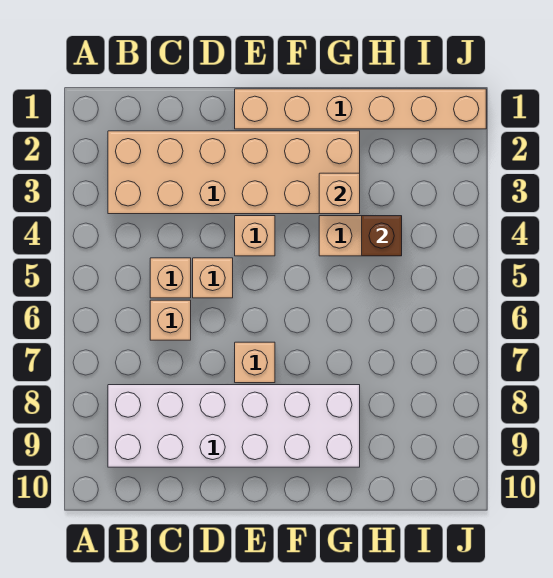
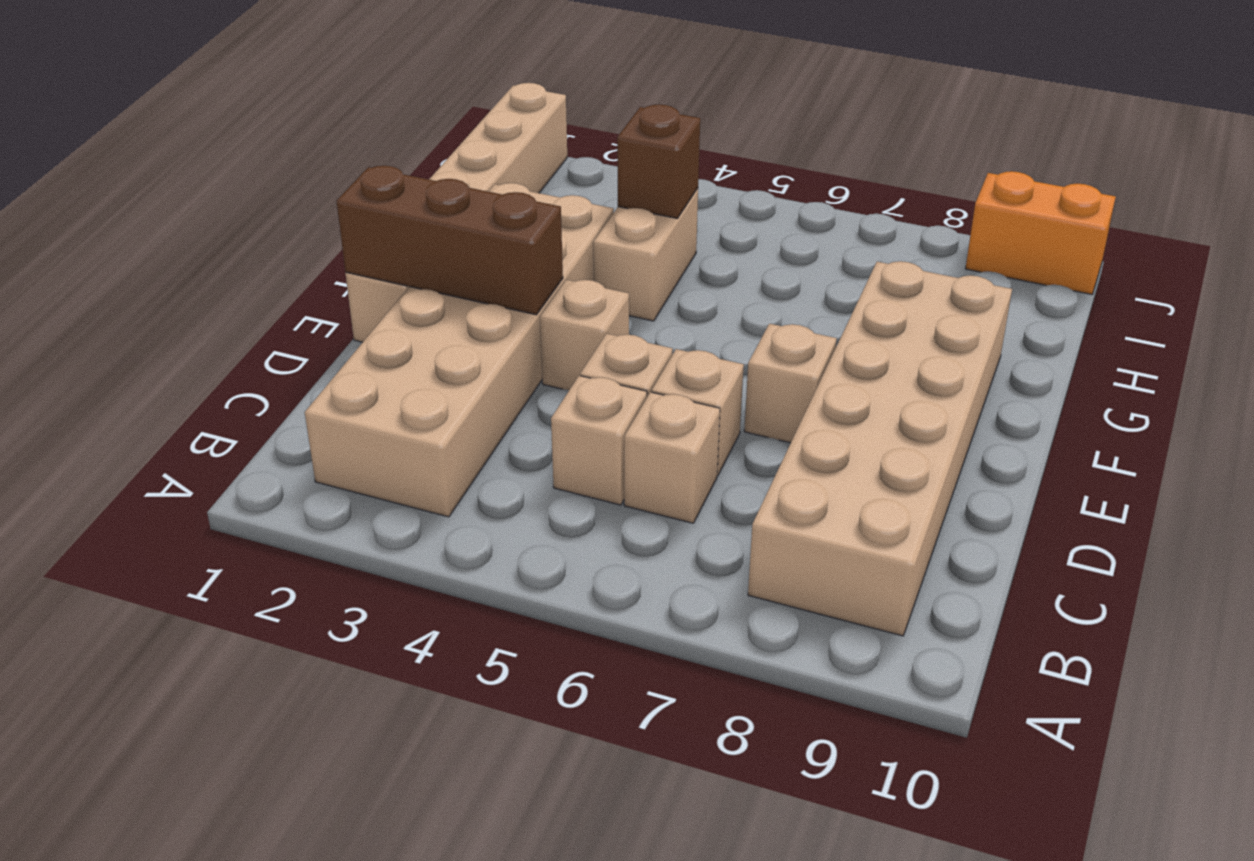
white brick B8:G9 level 1 -> tan brick B8:G9 level 1
none -> brown brick E1:E3 level 2
tan brick G3 level 2 -> tan brick D6 level 1
none -> orange brick J9:J10 level 1

